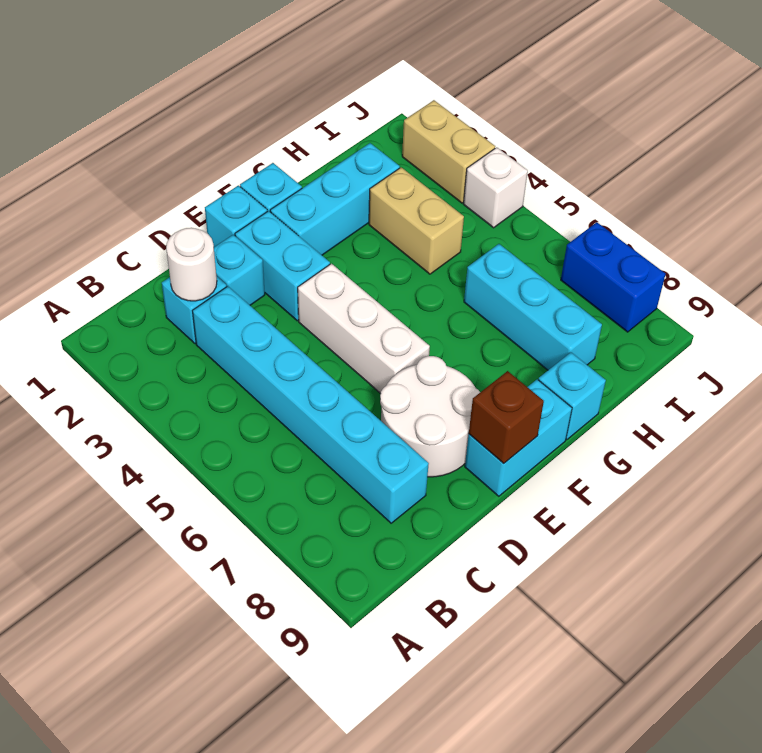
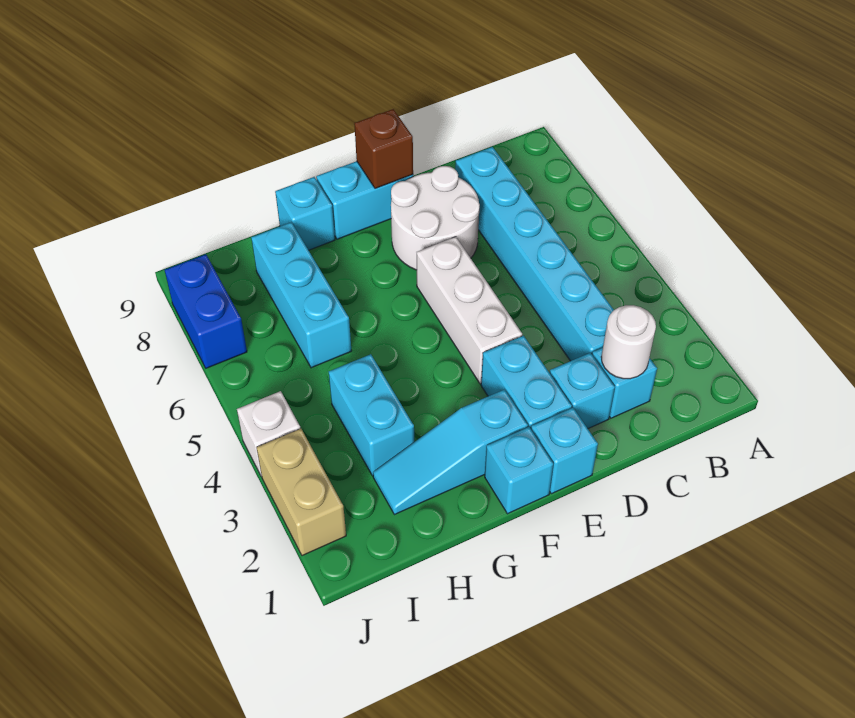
cyan brick F2:H2 level 1 -> cyan slope F2:H2 level 1 top F
tan brick H3:H4 level 1 -> cyan brick H3:H4 level 1

